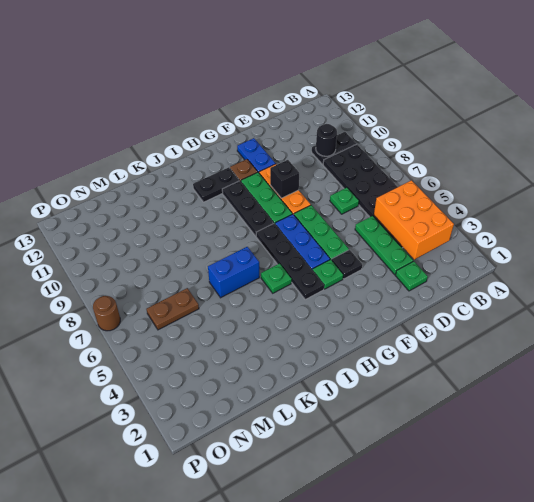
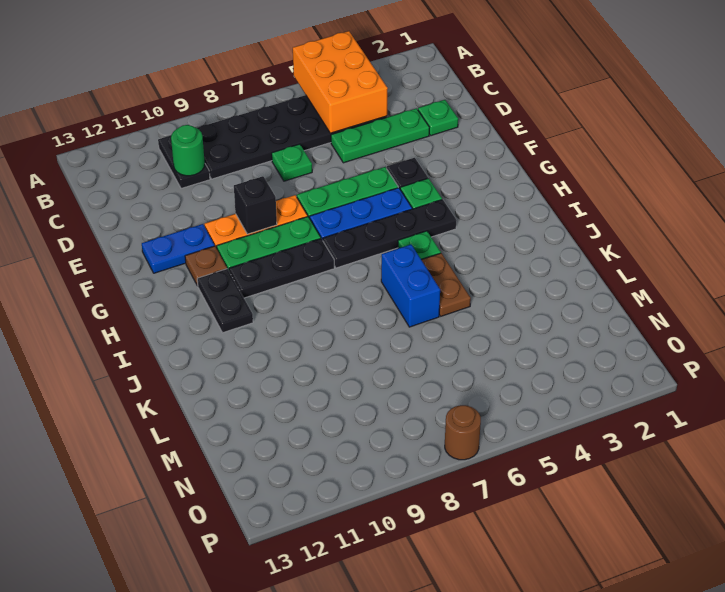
orange brick B3:C5 level 2 -> orange brick A4:C5 level 2
black round brick C10 level 2 -> green round brick C10 level 2
brown plate M6:N6 level 1 -> brown plate J5:K5 level 1

